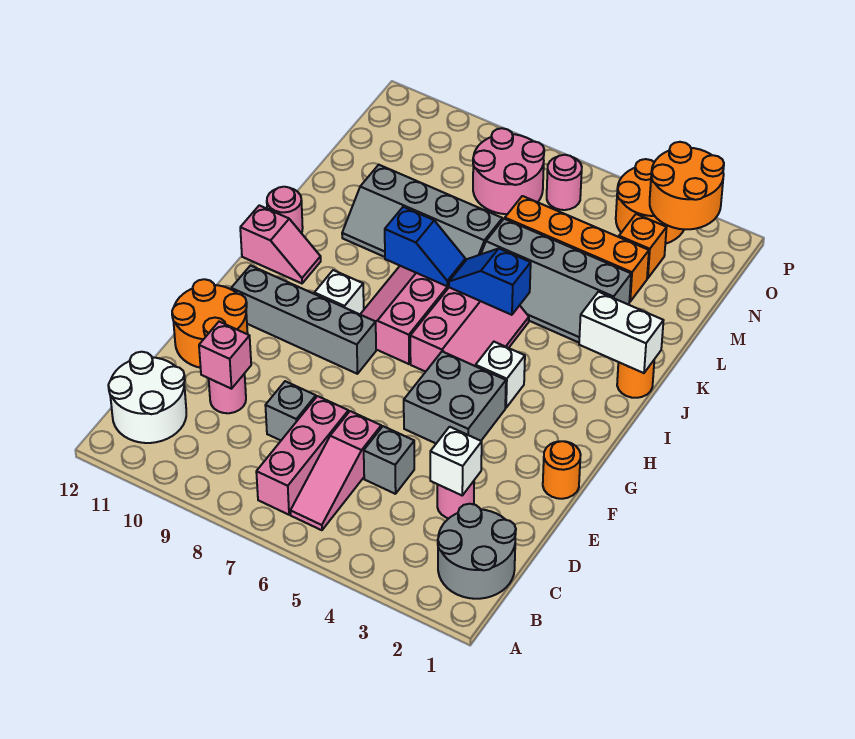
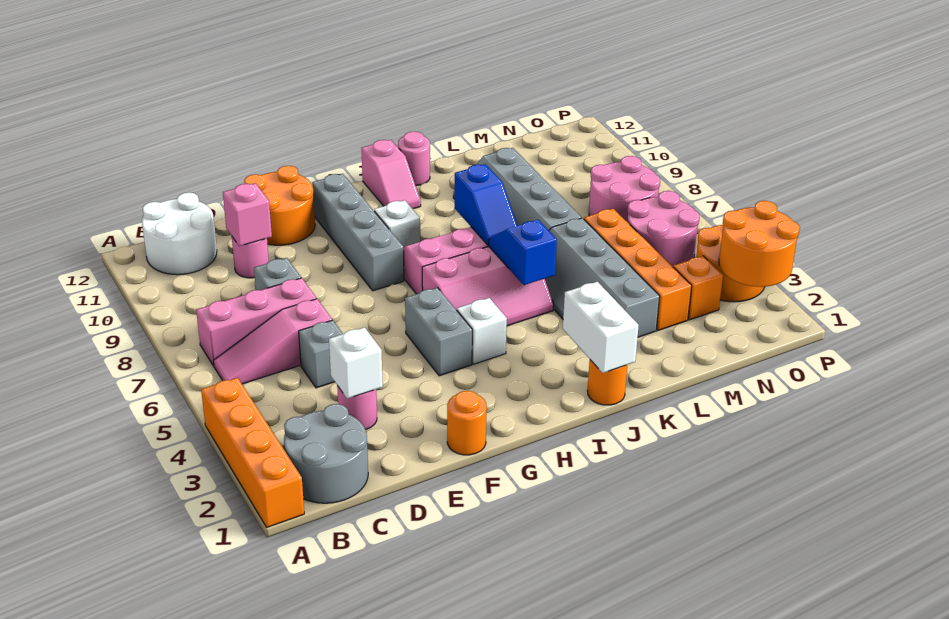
none -> orange brick A1:A4 level 1
grey brick F4:G5 level 1 -> grey brick G4:G5 level 1
pink round brick O6 level 1 -> pink round brick N5:O6 level 1

